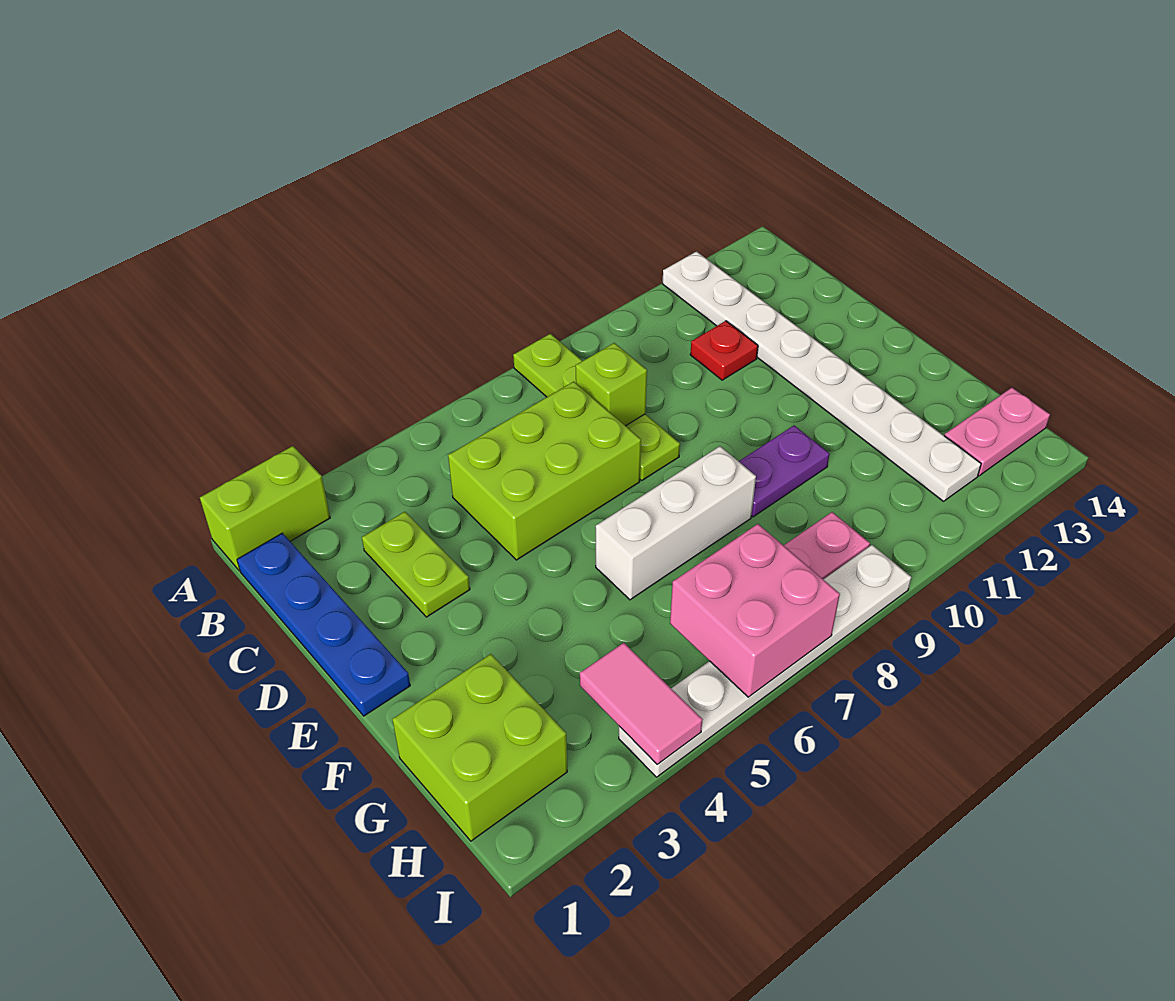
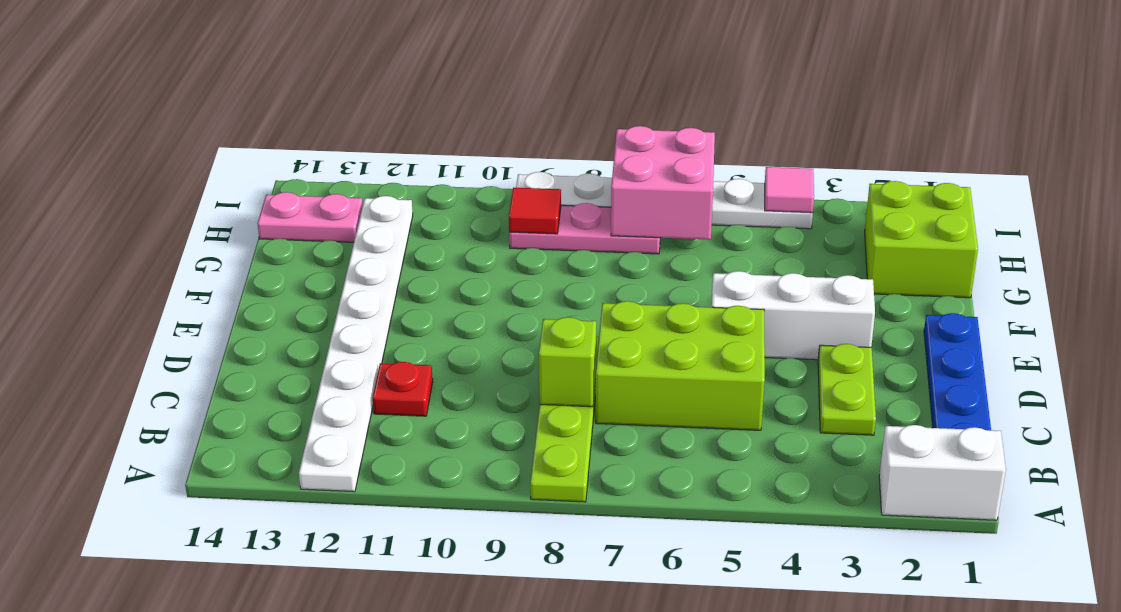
lime brick A1:A2 level 1 -> white brick A1:A2 level 1
white brick F6:F8 level 1 -> white brick E3:E5 level 1
purple plate F9:F10 level 1 -> none
pink tile H4:I4 level 2 -> pink tile I4 level 2
none -> red tile H9 level 2

